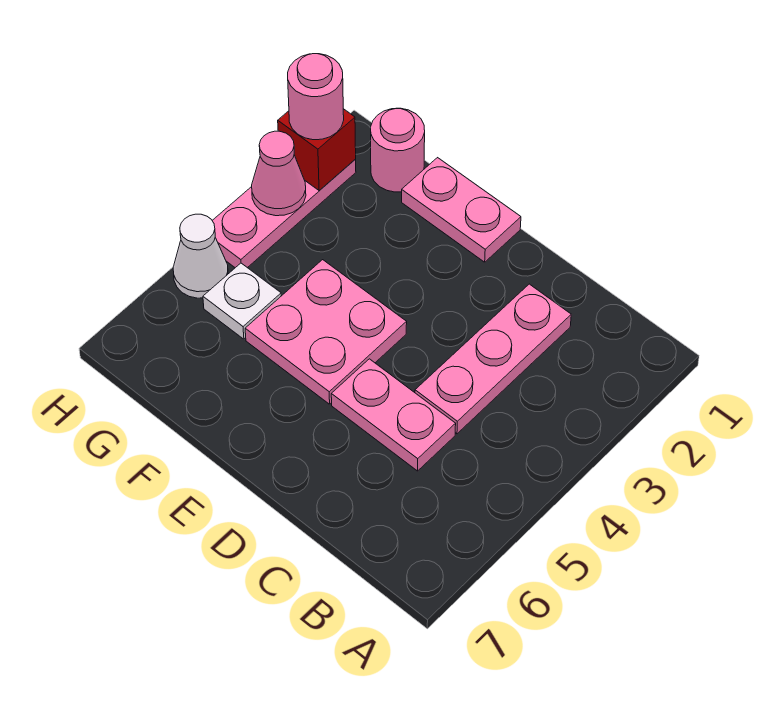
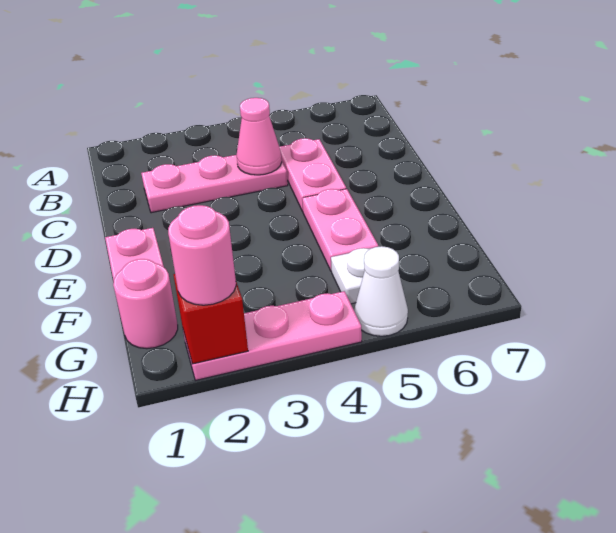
pink plate E4:F5 level 1 -> pink plate E5:F5 level 1
pink cone H3 level 2 -> pink cone C4 level 2

